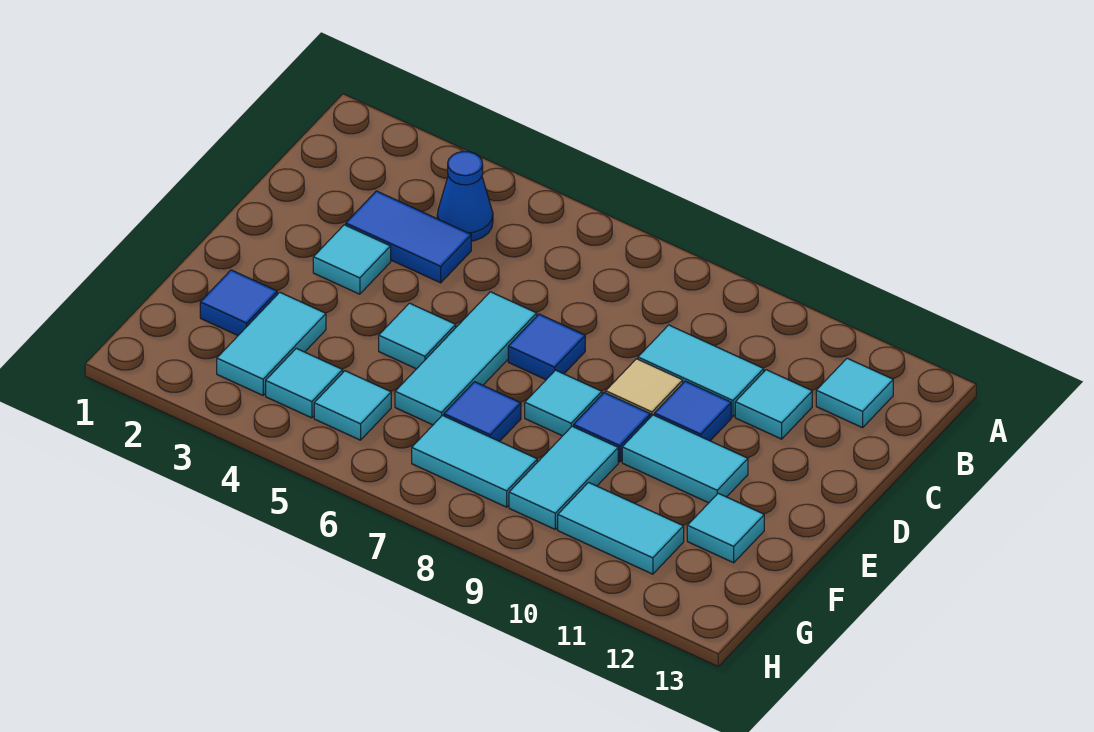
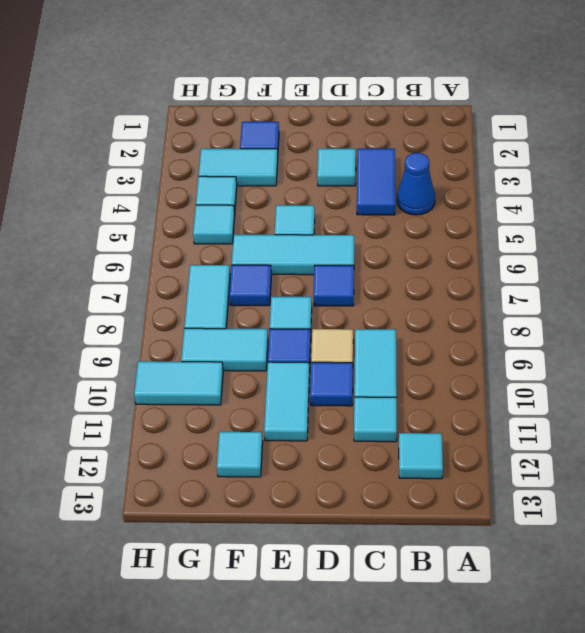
cyan tile G10:G11 level 1 -> cyan tile G10:H10 level 1

